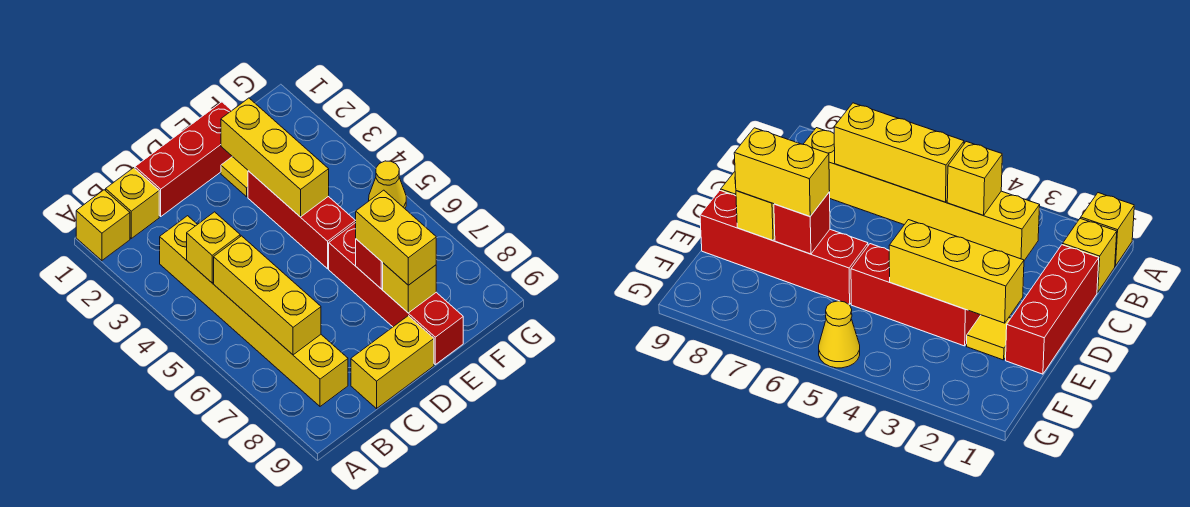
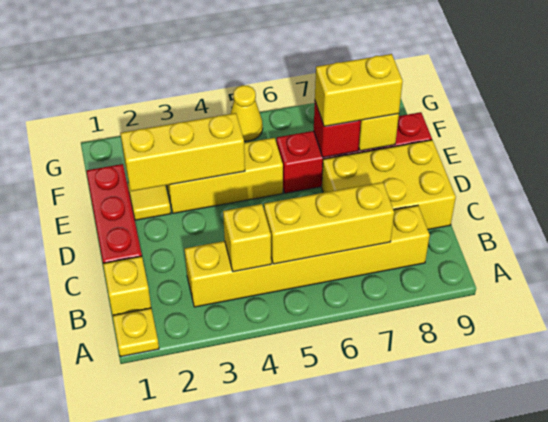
yellow brick A1 level 1 -> yellow plate A1 level 1
yellow brick C9:D9 level 1 -> yellow brick C7:D9 level 1
red brick E3:E5 level 1 -> yellow brick E3:E5 level 1

